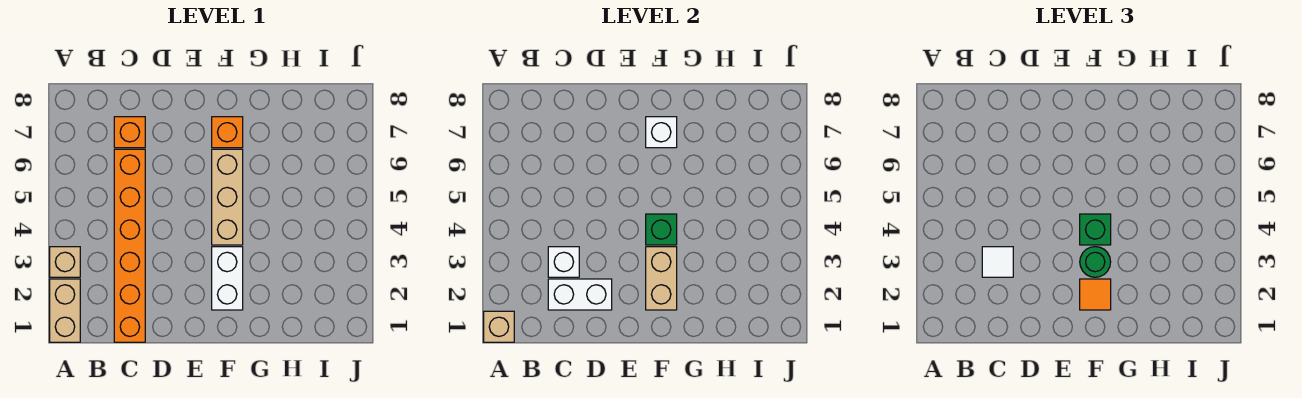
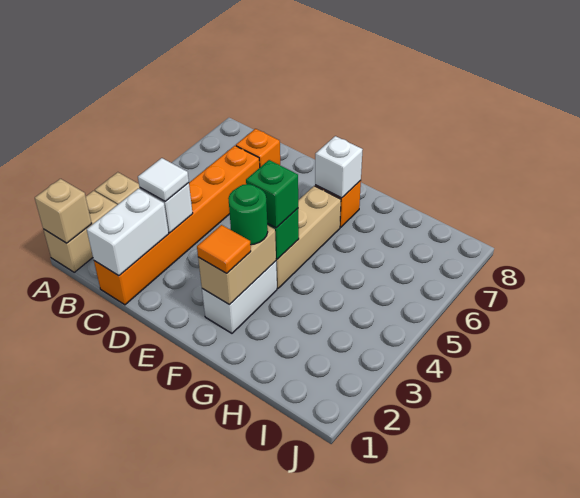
white brick C2:D2 level 2 -> white brick C1:C2 level 2

